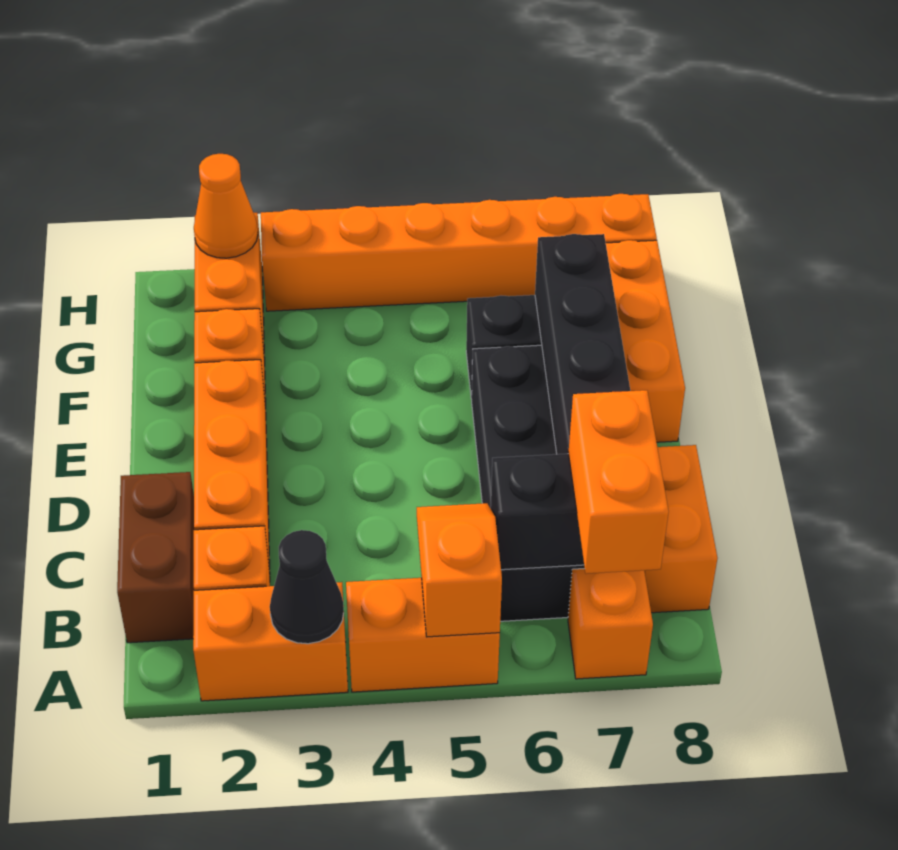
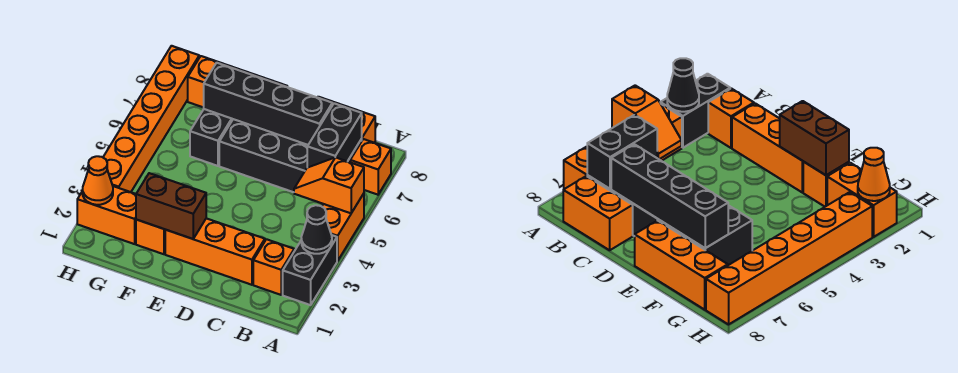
orange brick A2:A3 level 1 -> black brick A2:A3 level 1
orange brick A7:B7 level 3 -> none
brown brick B1:C1 level 1 -> brown brick E2:F2 level 2

